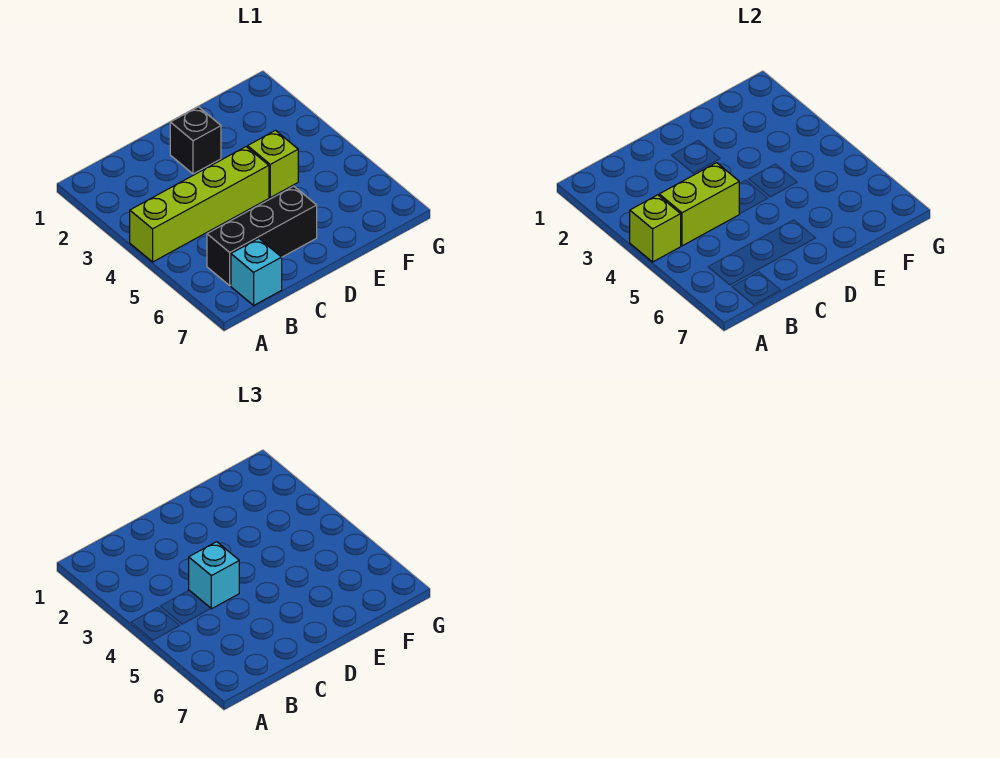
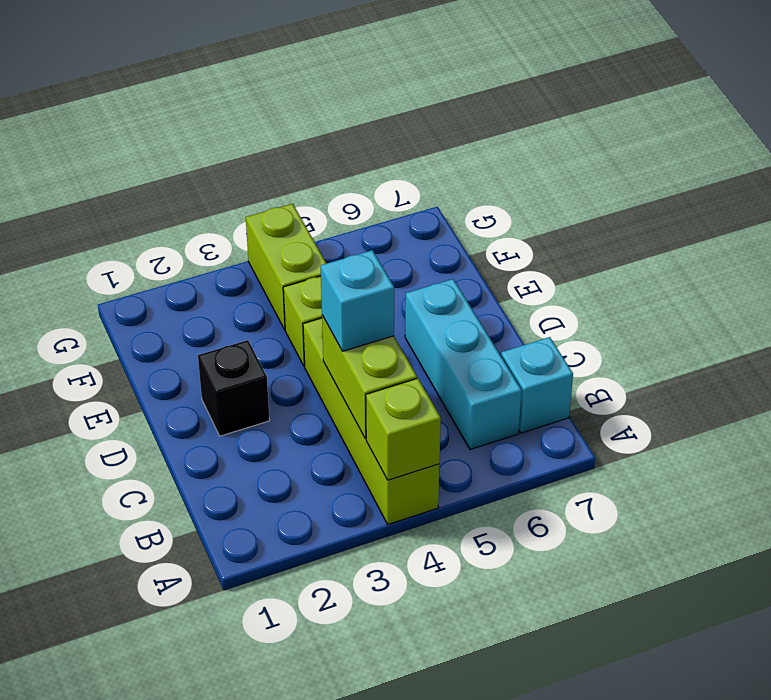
black brick B6:D6 level 1 -> cyan brick B6:D6 level 1
none -> lime brick F4:G4 level 1

